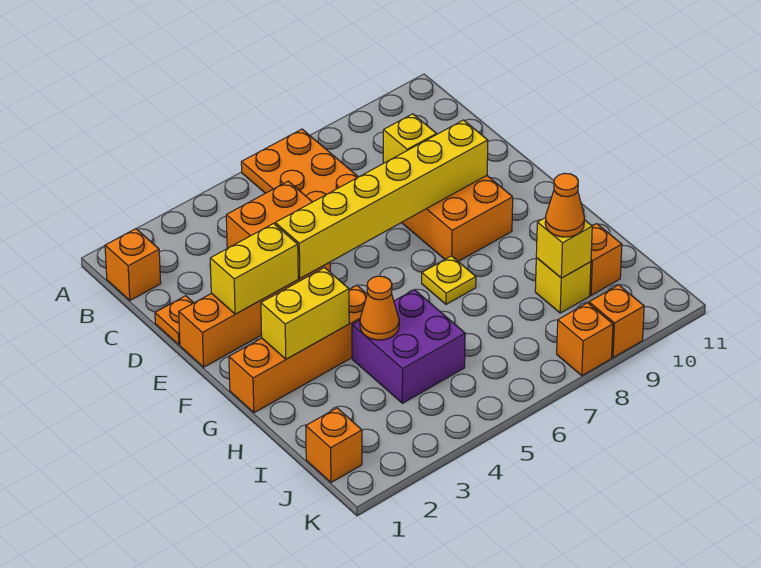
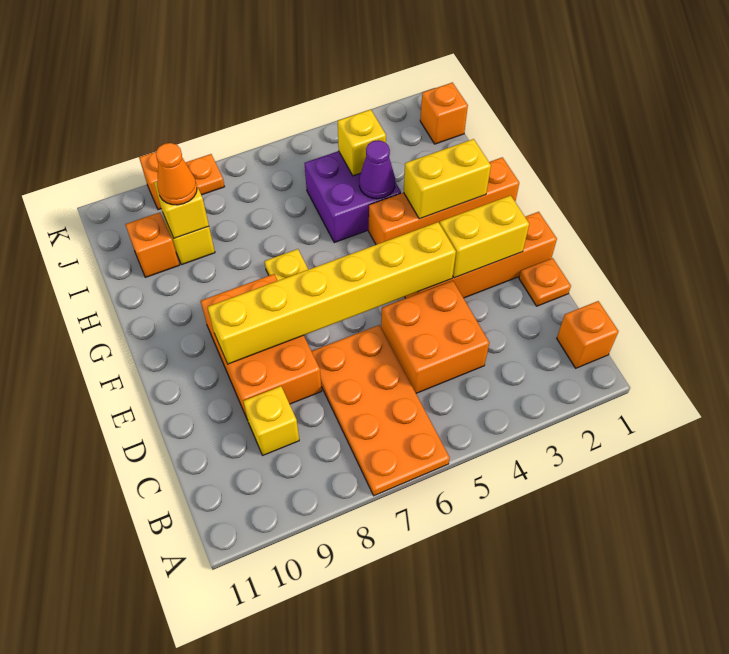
orange cone H4 level 2 -> purple cone H4 level 2
none -> yellow brick I4 level 2
orange brick K8 level 1 -> orange plate K8 level 1

